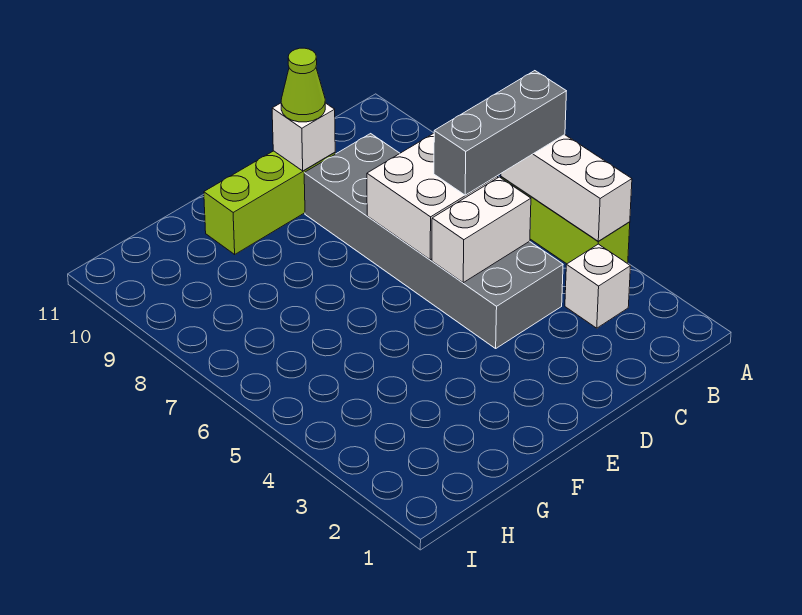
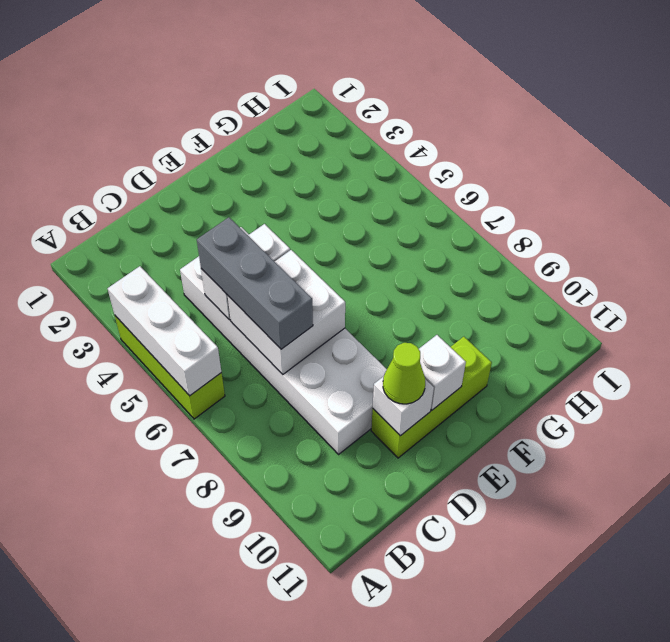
grey brick A6:C6 level 3 -> grey brick C5:C7 level 3
white brick B3 level 1 -> white brick E10 level 2
grey brick C4:D9 level 1 -> white brick C4:D9 level 1

